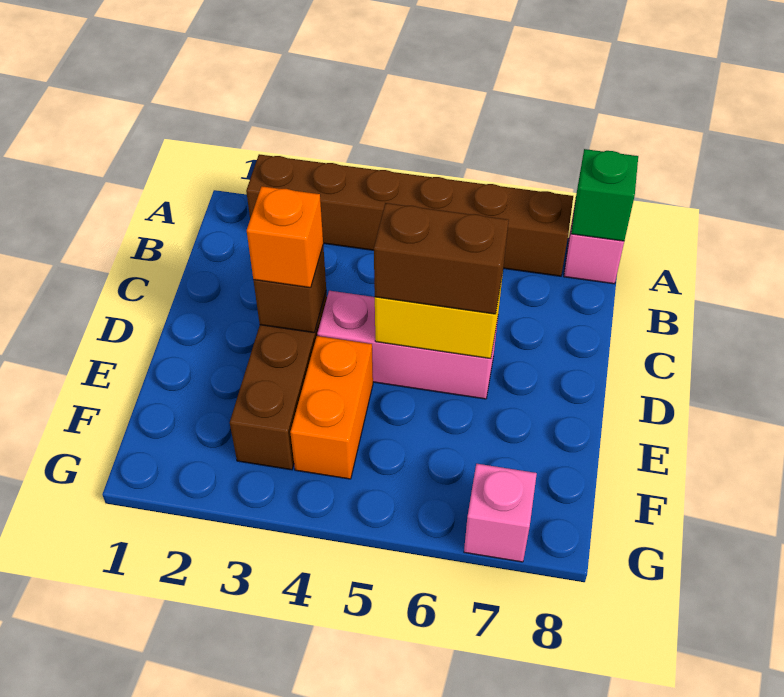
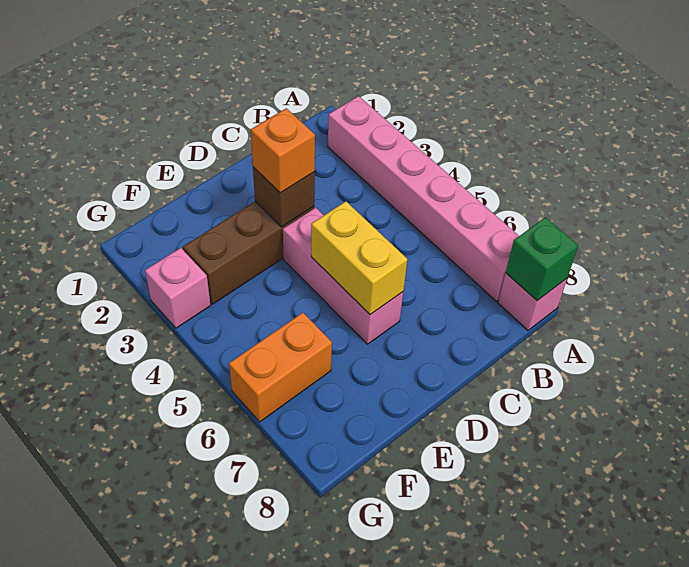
brown brick A2:A7 level 1 -> pink brick A2:A7 level 1
brown brick D5:D6 level 3 -> none
orange brick E4:F4 level 1 -> orange brick F6:G6 level 1
pink brick G7 level 1 -> pink brick G3 level 1

